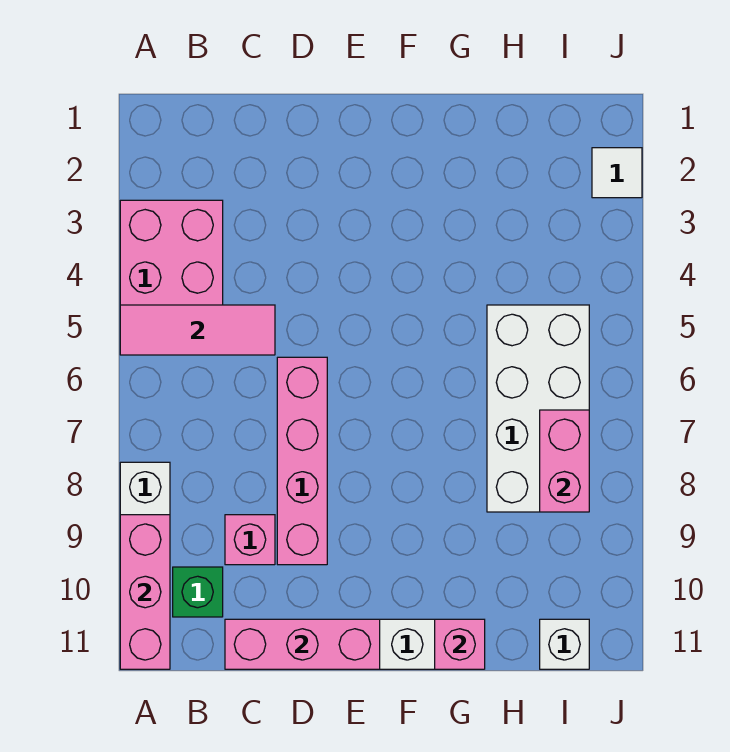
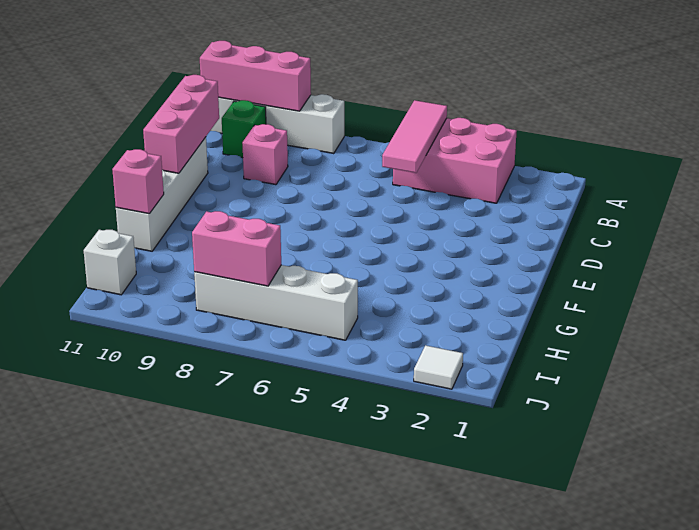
pink brick D6:D9 level 1 -> none
white brick H5:I8 level 1 -> white brick I5:I8 level 1

